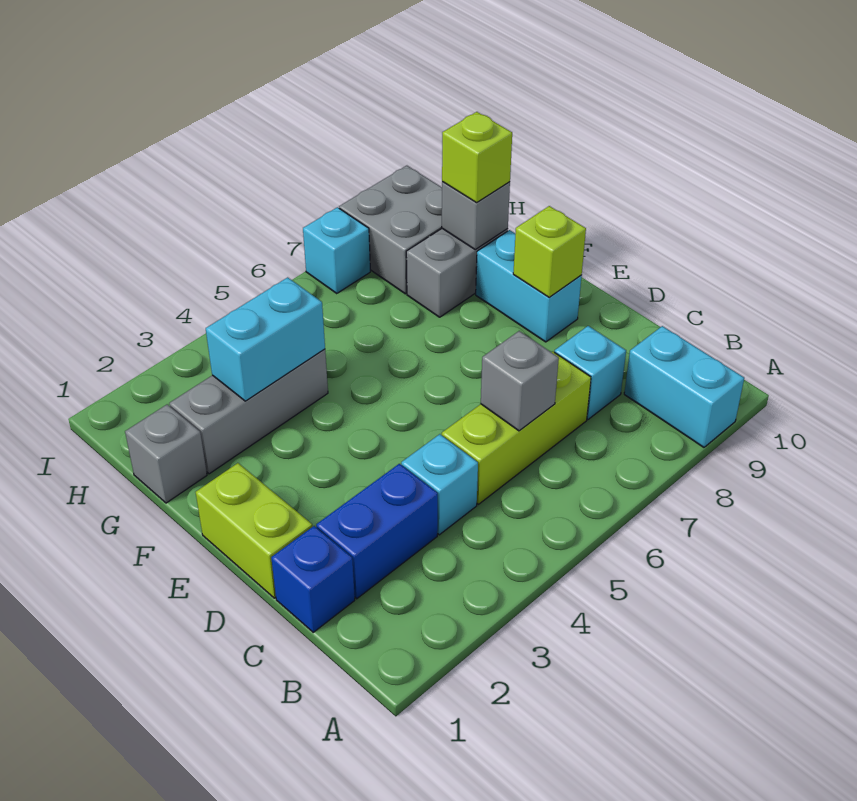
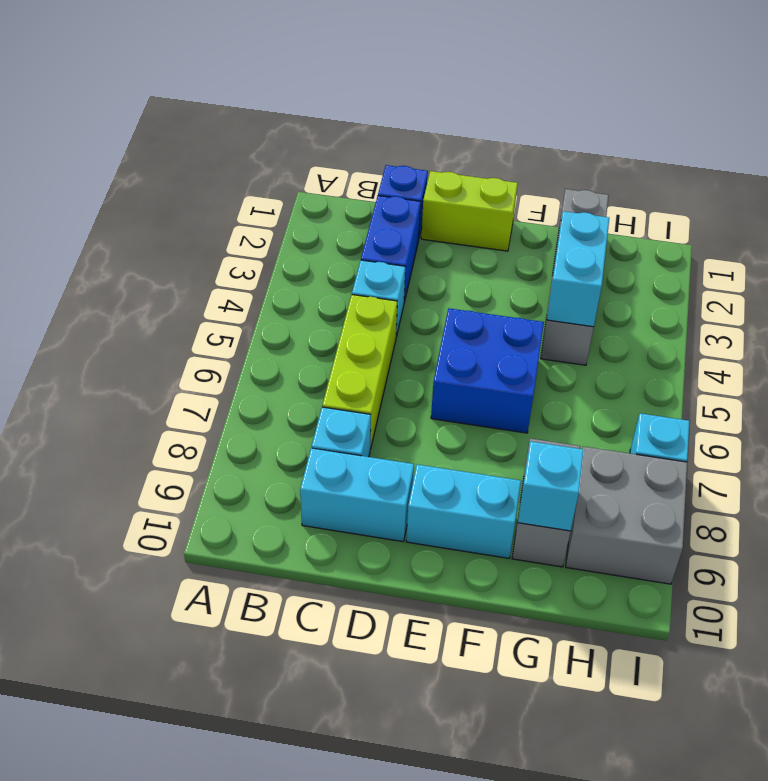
cyan brick A9:B9 level 1 -> cyan brick C9:D9 level 1
grey brick C6 level 2 -> none
none -> blue brick E5:F6 level 1
lime brick E9 level 2 -> none
grey brick G9 level 2 -> cyan brick G9 level 2
lime brick G9 level 3 -> none

